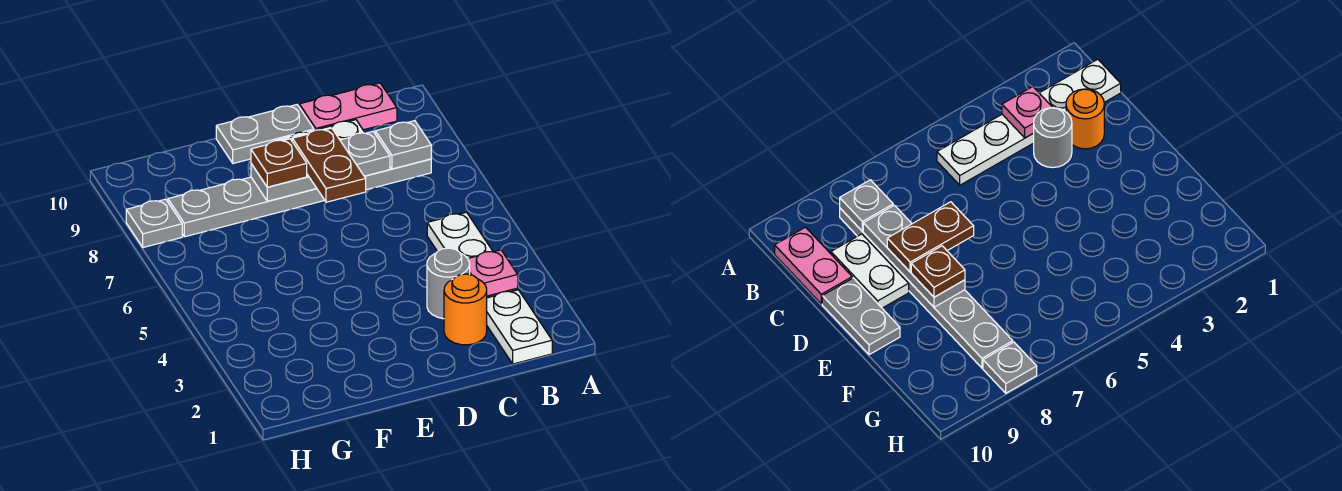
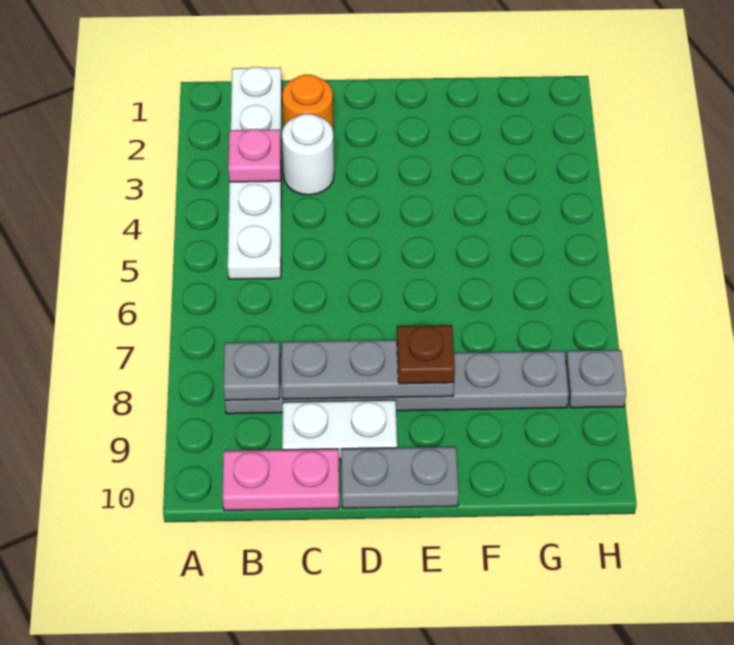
grey round brick C3 level 1 -> white round brick C3 level 1
brown plate D7:D8 level 3 -> none

